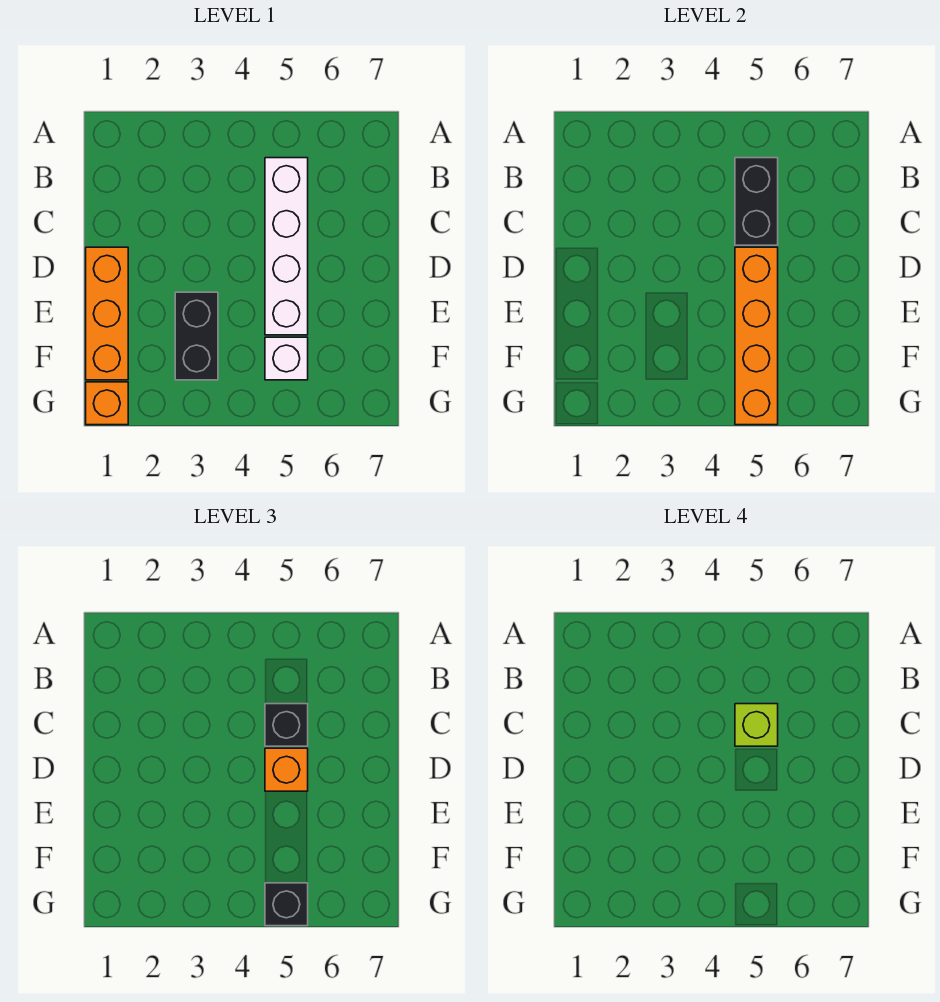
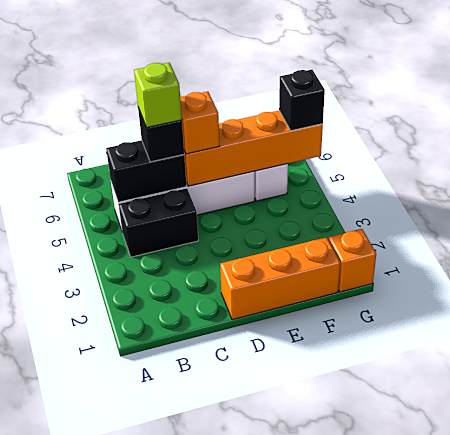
black brick E3:F3 level 1 -> black brick B4:C4 level 1

